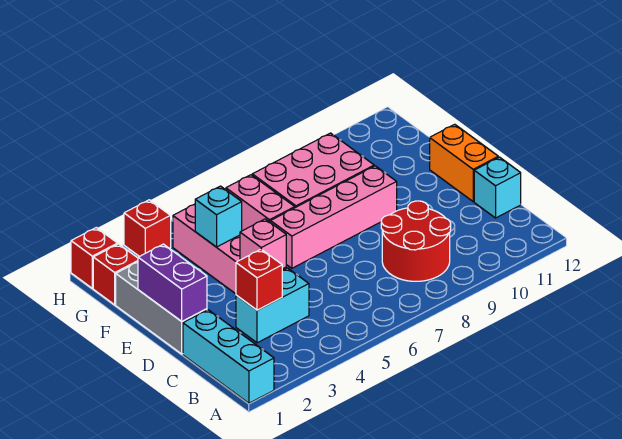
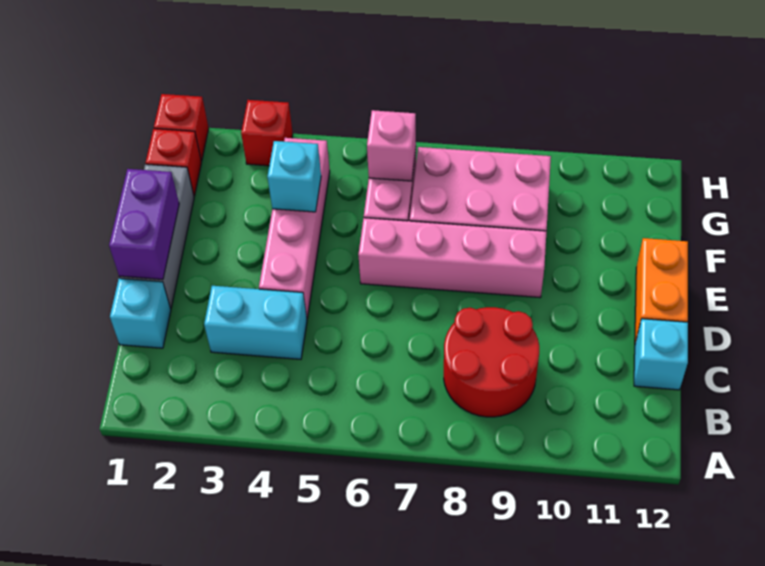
cyan brick A1:C1 level 1 -> cyan brick C1 level 1
red brick C3 level 2 -> none
pink brick D4 level 2 -> pink brick G6 level 2

